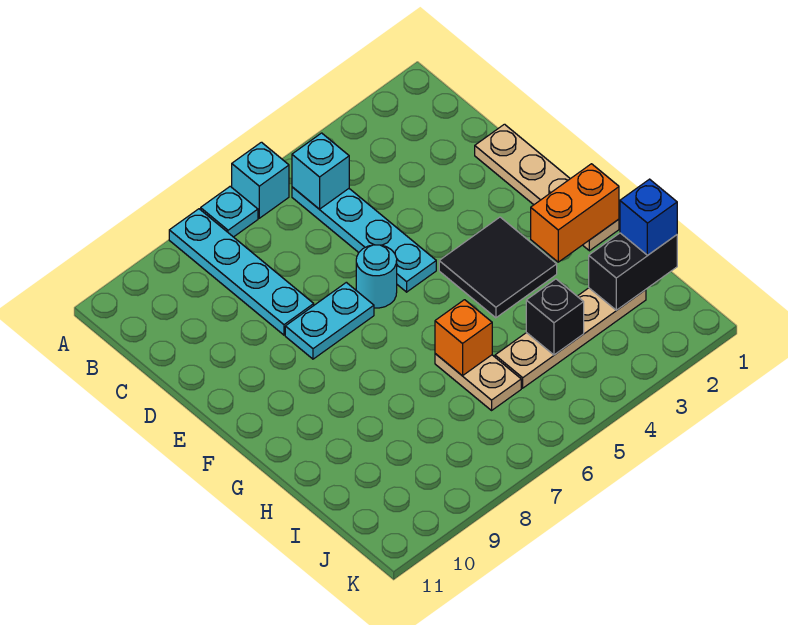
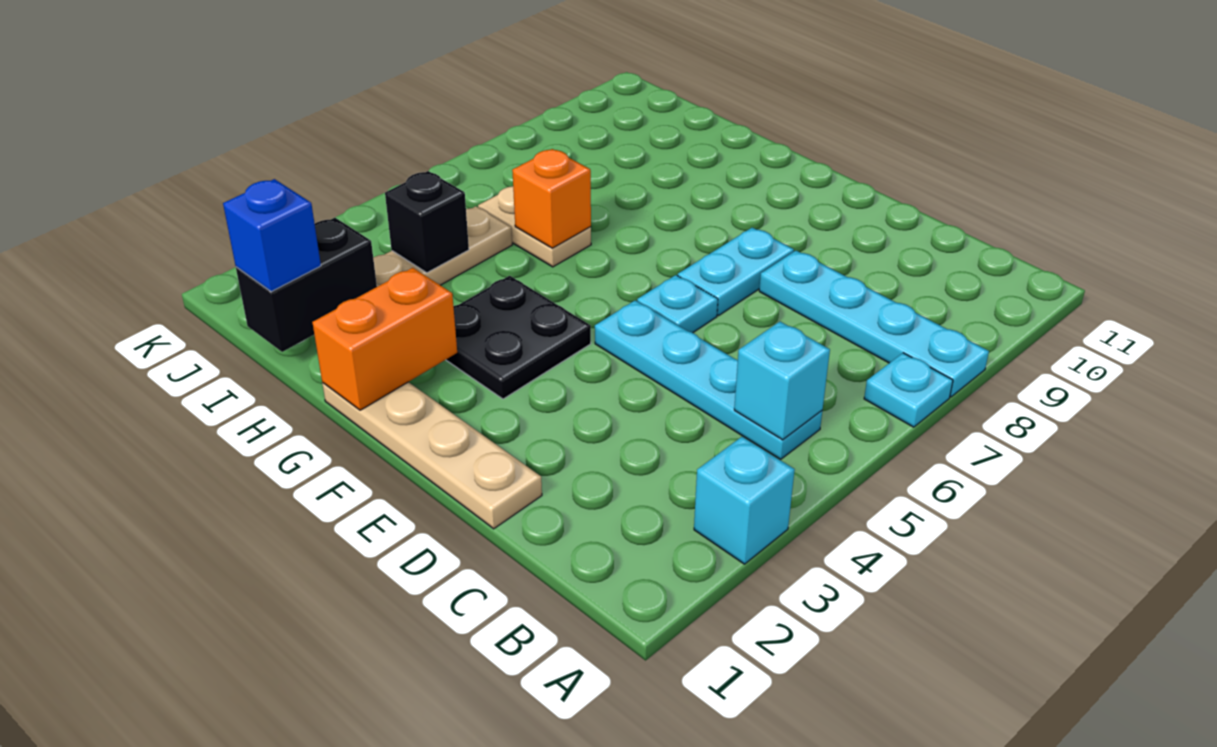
cyan brick A6 level 1 -> cyan brick A3 level 1
cyan round brick E6 level 1 -> cyan plate E6 level 1
black tile F3:G4 level 1 -> black plate F3:G4 level 1

